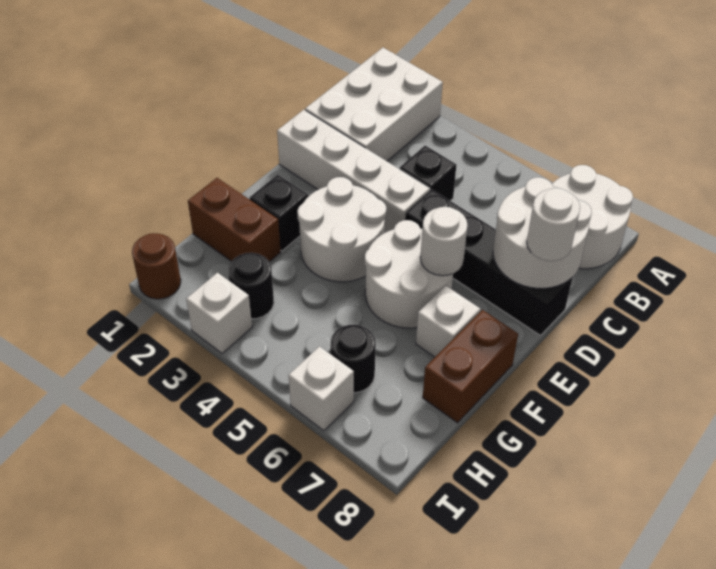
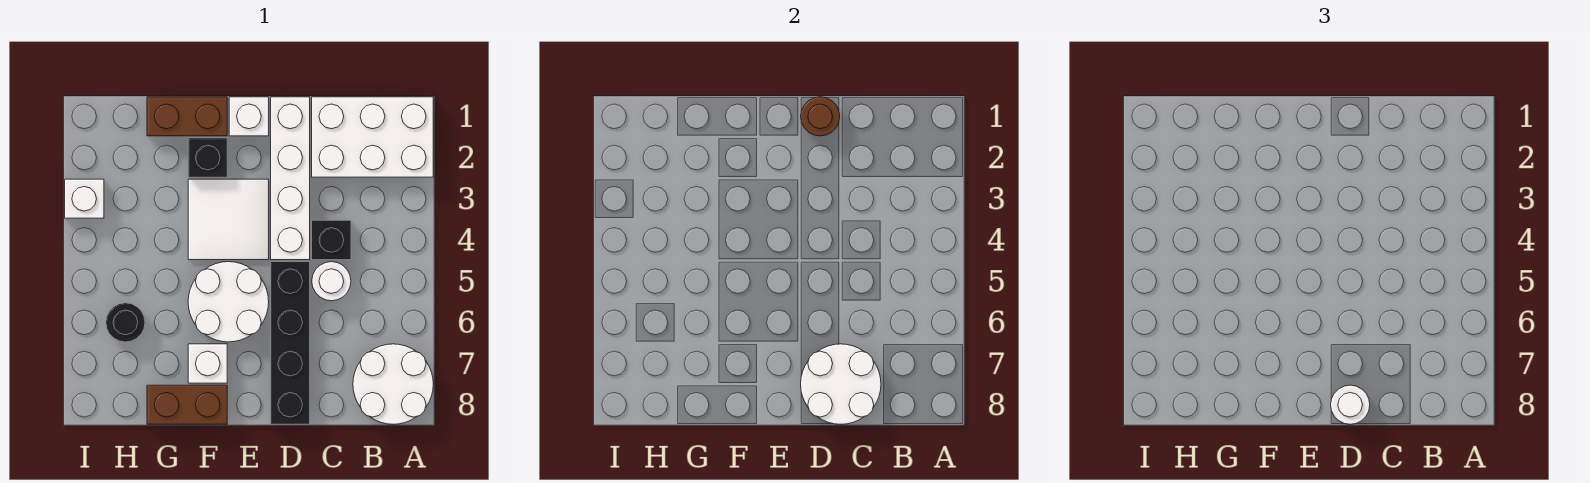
white round brick E3:F4 level 1 -> white tile E3:F4 level 1
white round brick E6 level 2 -> white round brick C5 level 1
brown brick G1:G2 level 1 -> brown brick F1:G1 level 1
black round brick H3 level 1 -> none
brown round brick I1 level 1 -> brown round brick D1 level 2
white brick I6 level 1 -> white brick E1 level 1

